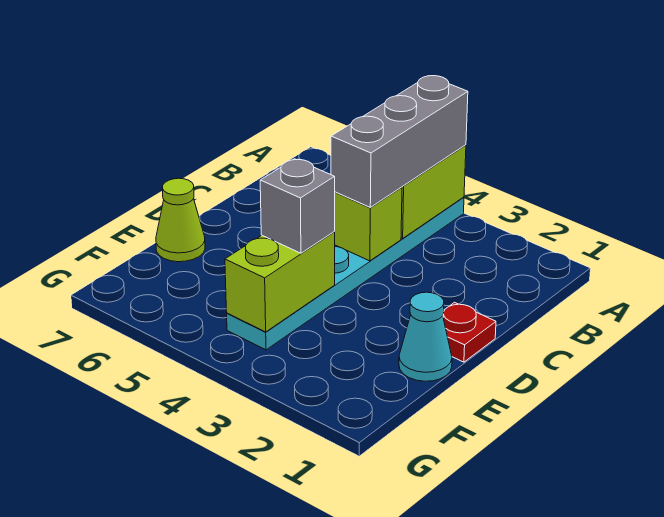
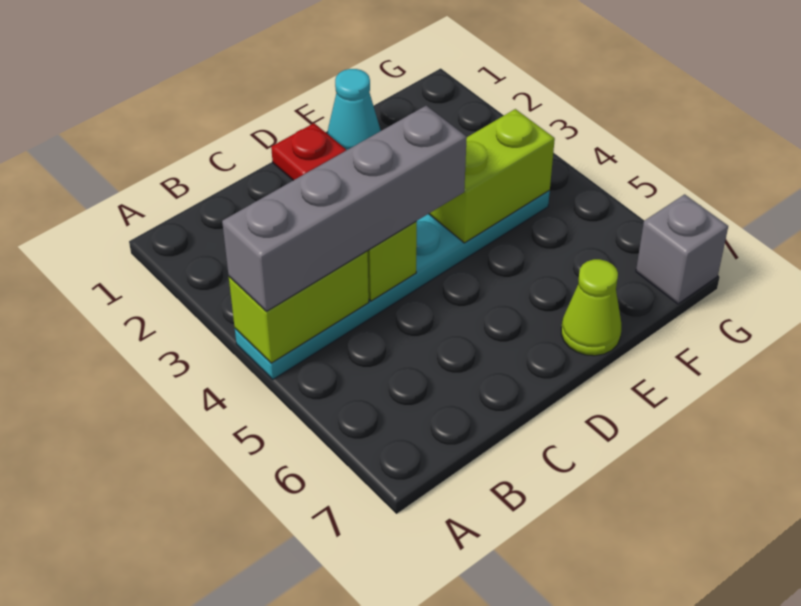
grey brick A4:C4 level 3 -> grey brick A4:D4 level 3
grey brick E4 level 3 -> grey brick G7 level 1

